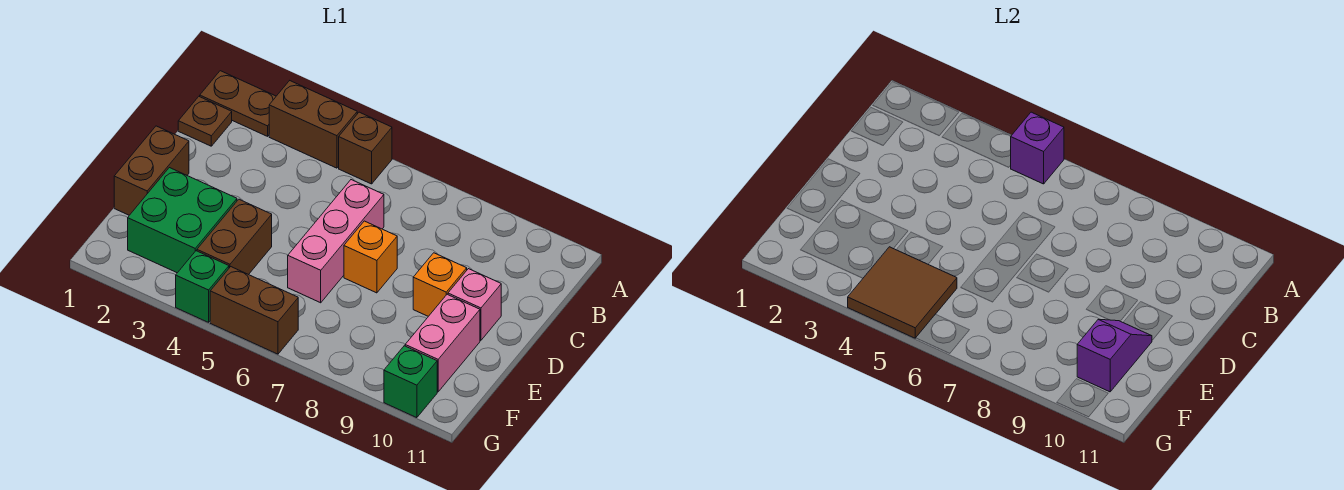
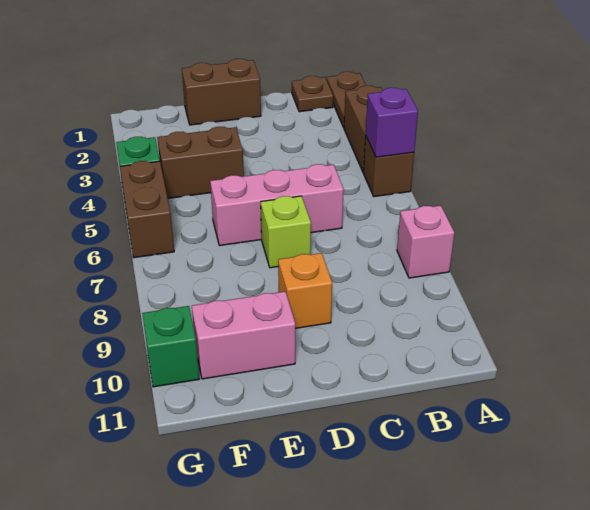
orange brick D7 level 1 -> lime brick D7 level 1
pink brick D10 level 1 -> pink brick A8 level 1
green brick E2:F3 level 1 -> none
purple slope E10:F10 level 2 top F -> none
brown tile F4:G5 level 2 -> none

